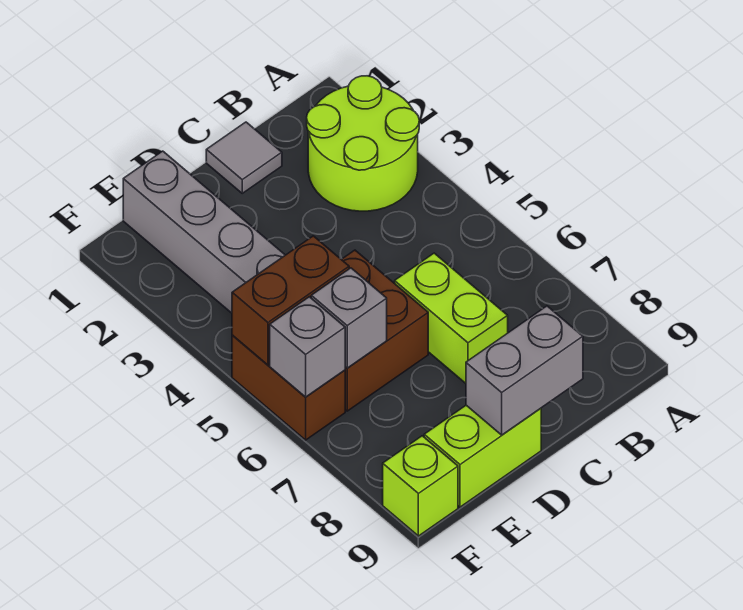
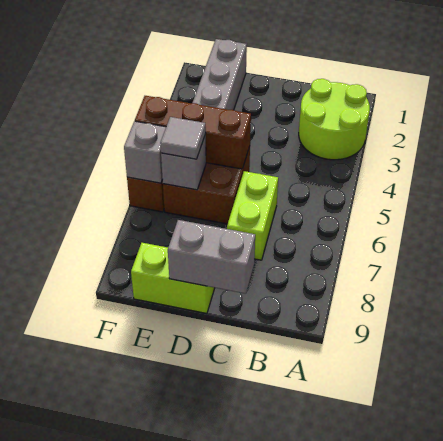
grey tile C1 level 1 -> grey tile E6 level 3
brown brick E5:F5 level 2 -> brown brick D5:F5 level 2
lime brick F9 level 1 -> none

